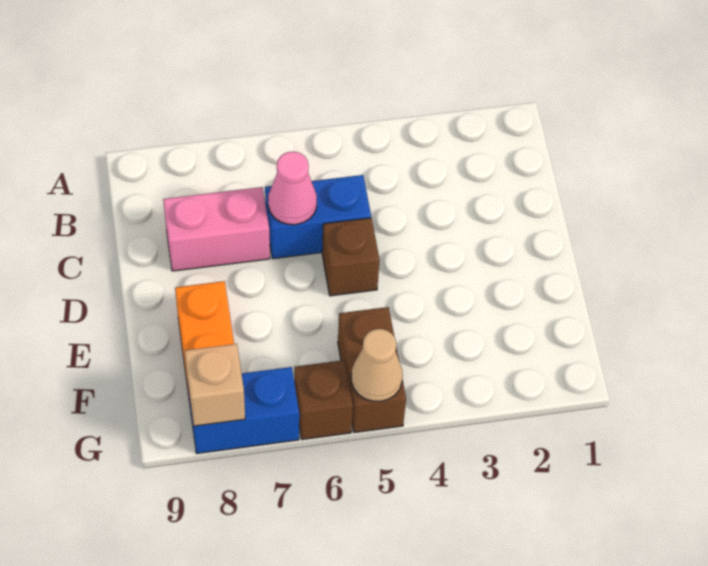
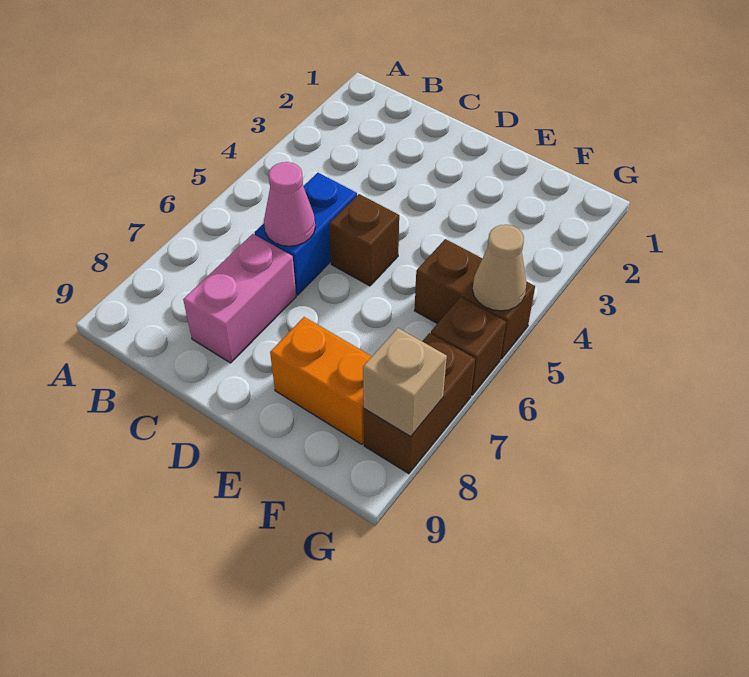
blue brick G7:G8 level 1 -> brown brick G7:G8 level 1

